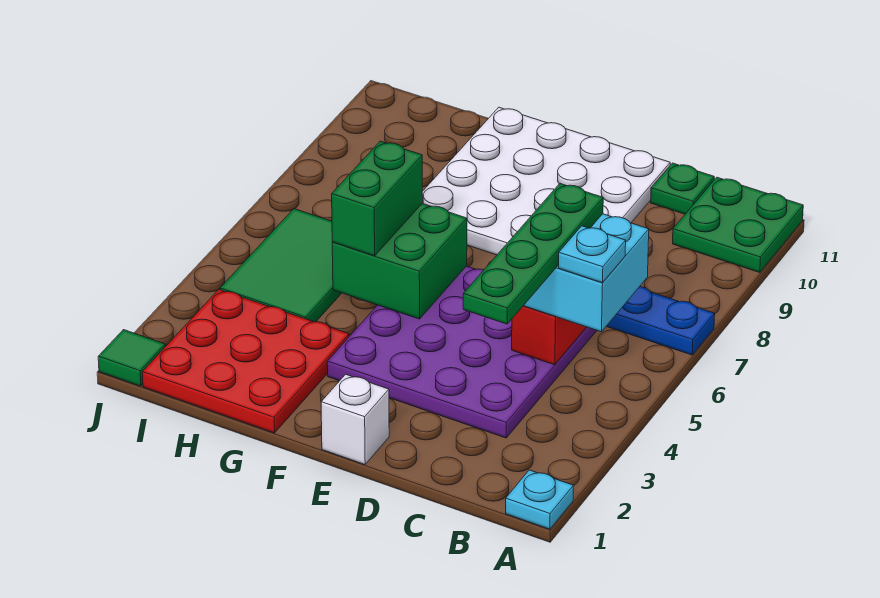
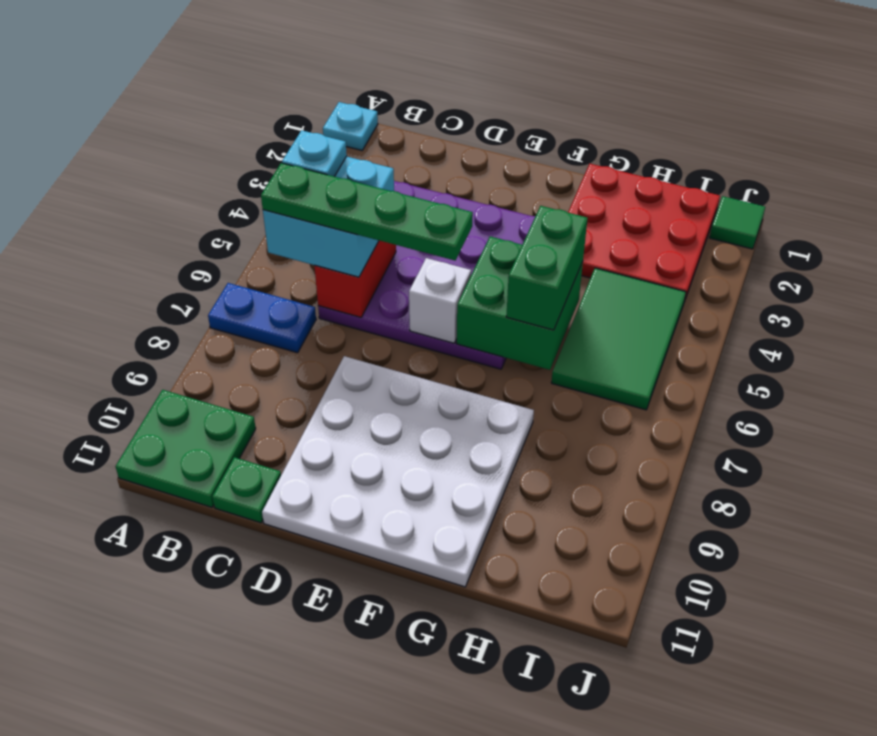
green plate C3:C6 level 4 -> green plate B6:E6 level 4
white brick E1 level 1 -> white brick E6 level 2

